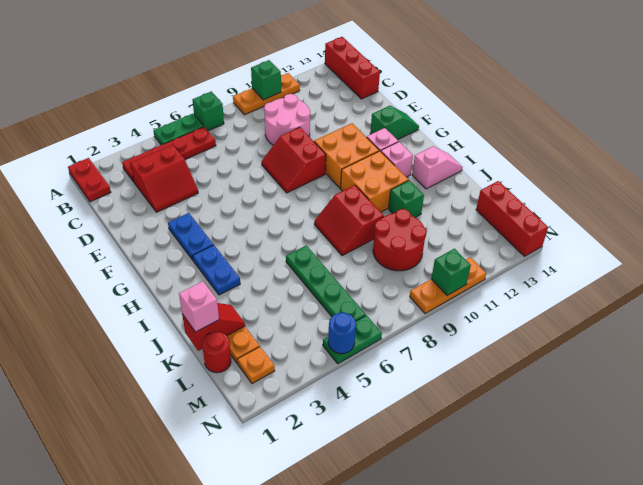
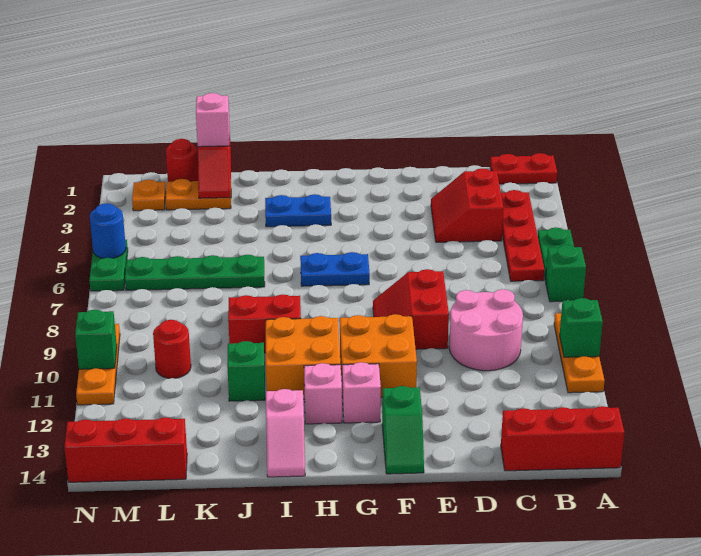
red slope E8:F9 level 1 top 9 -> red slope E8:F9 level 1 top E
blue plate F3:G3 level 1 -> blue plate G6:H6 level 1
red round brick K9:L10 level 1 -> red round brick L10 level 1

